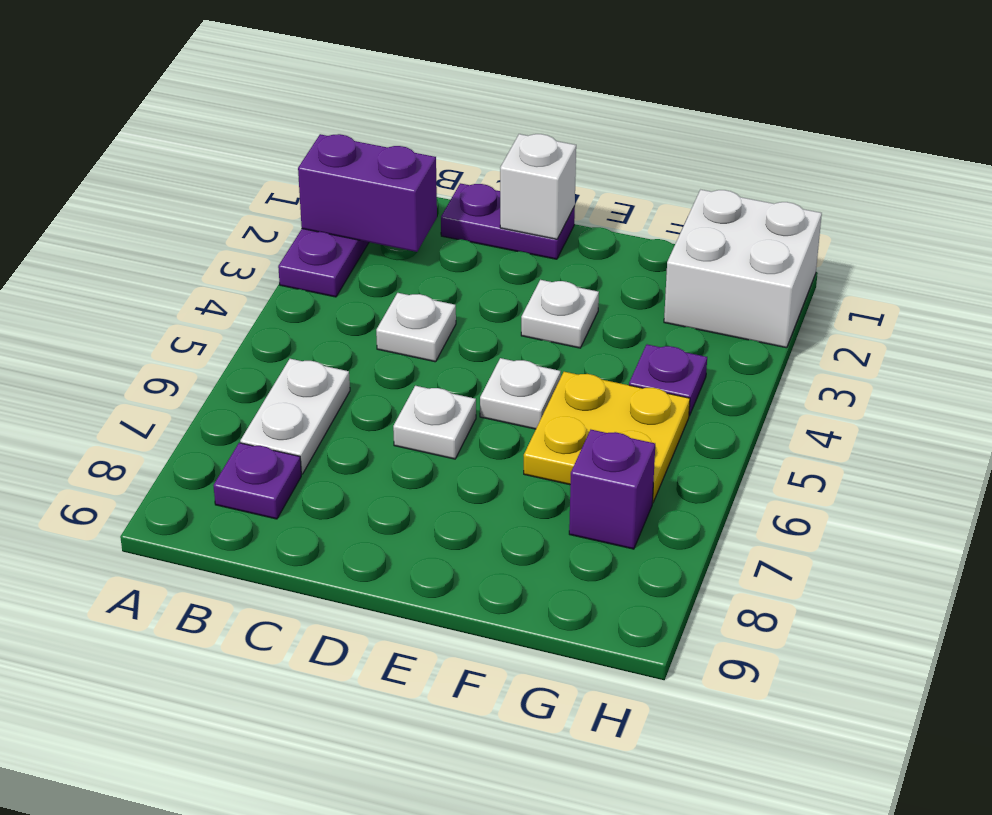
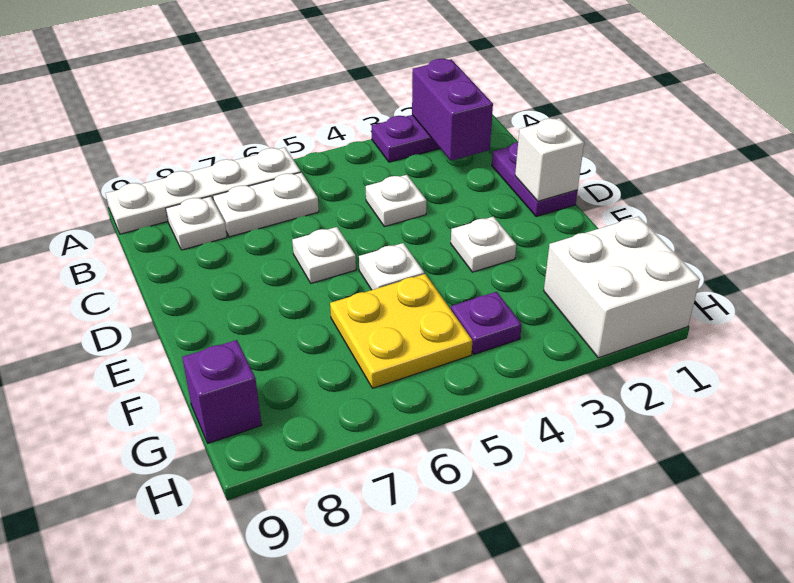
none -> white plate A6:A9 level 1
purple plate B8 level 1 -> white plate B8 level 1
purple brick G7 level 1 -> purple brick G9 level 1

